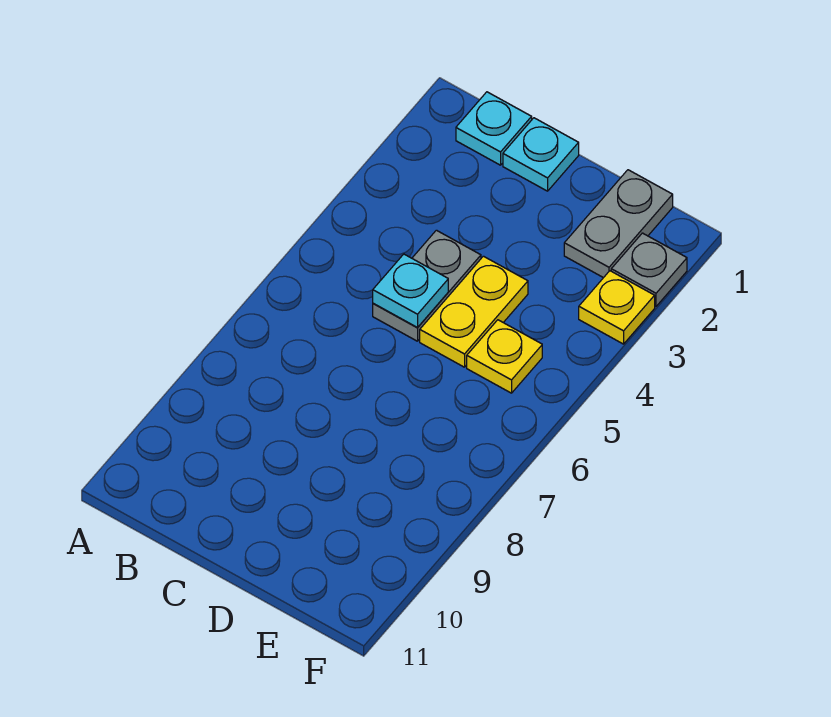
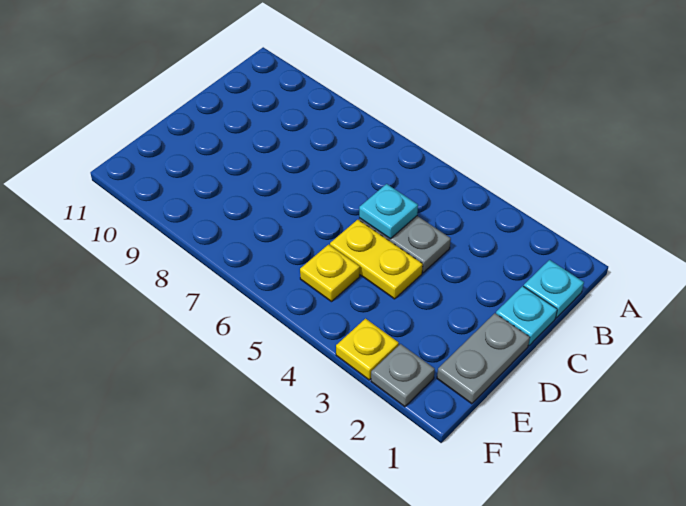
grey plate E1:E2 level 1 -> grey plate D1:E1 level 1

